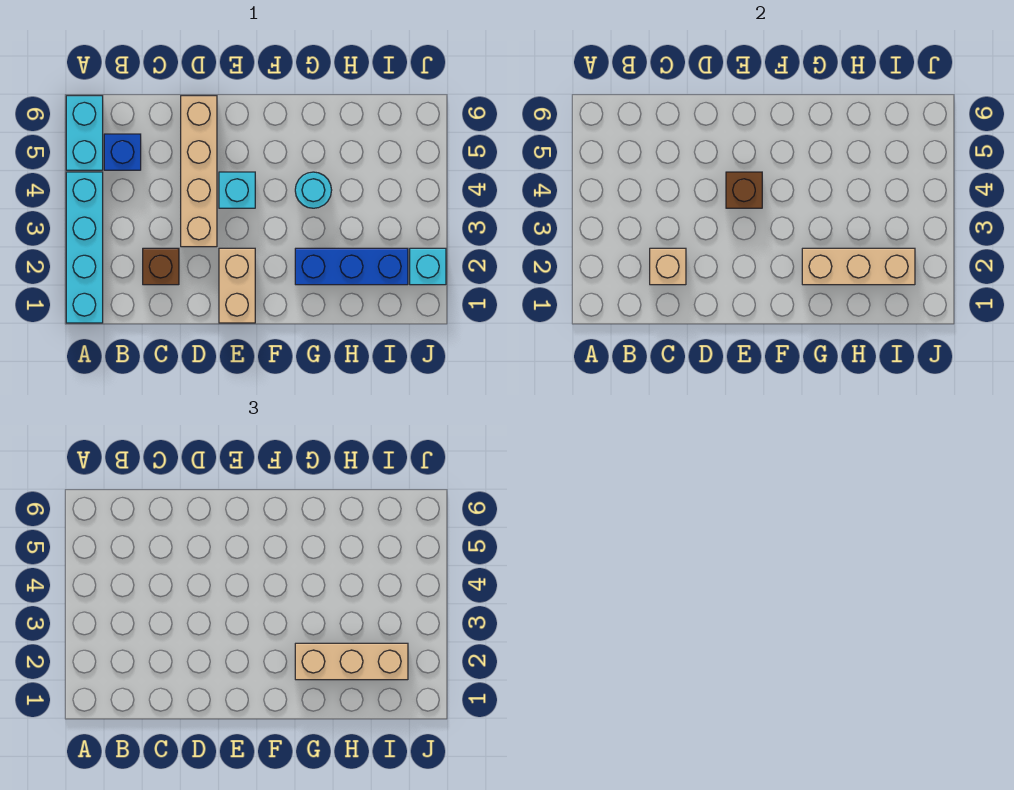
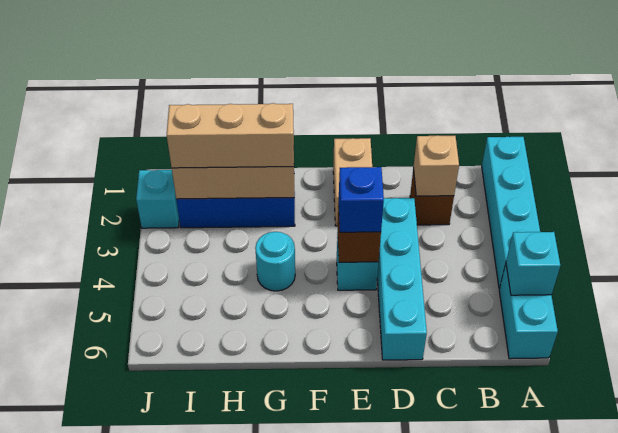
none -> cyan brick A5 level 2
blue brick B5 level 1 -> blue brick E4 level 3
tan brick D3:D6 level 1 -> cyan brick D3:D6 level 1

